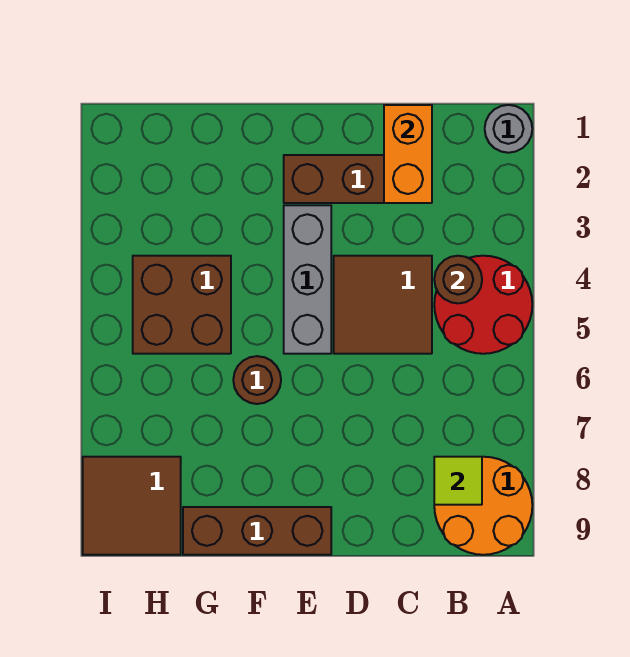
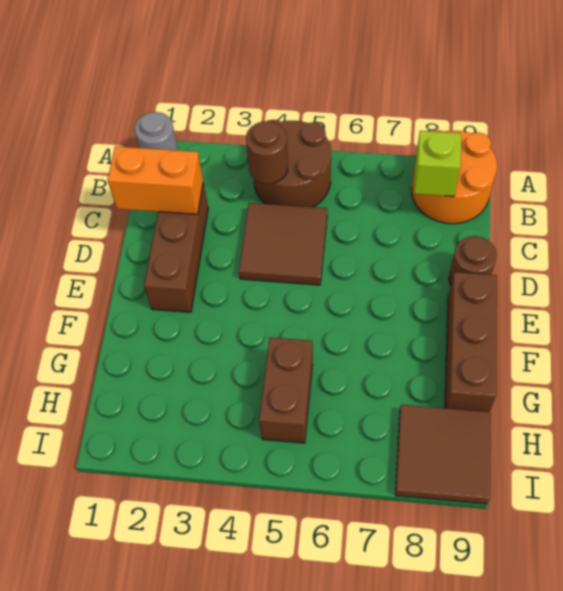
red round brick A4:B5 level 1 -> brown round brick A4:B5 level 1
lime tile B8 level 2 -> lime brick B8 level 2
grey brick E3:E5 level 1 -> none
brown round brick F6 level 1 -> brown round brick D9 level 1
brown brick G4:H5 level 1 -> brown brick G5:H5 level 1

